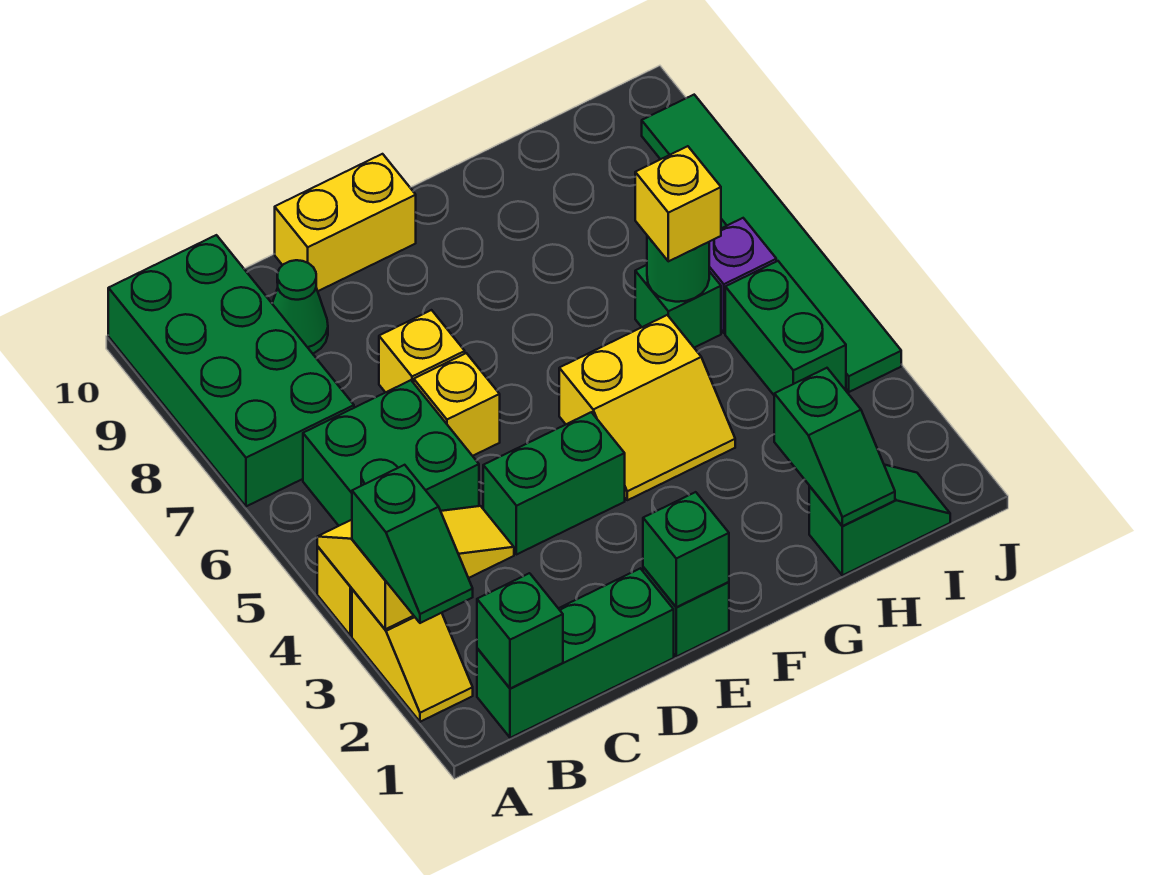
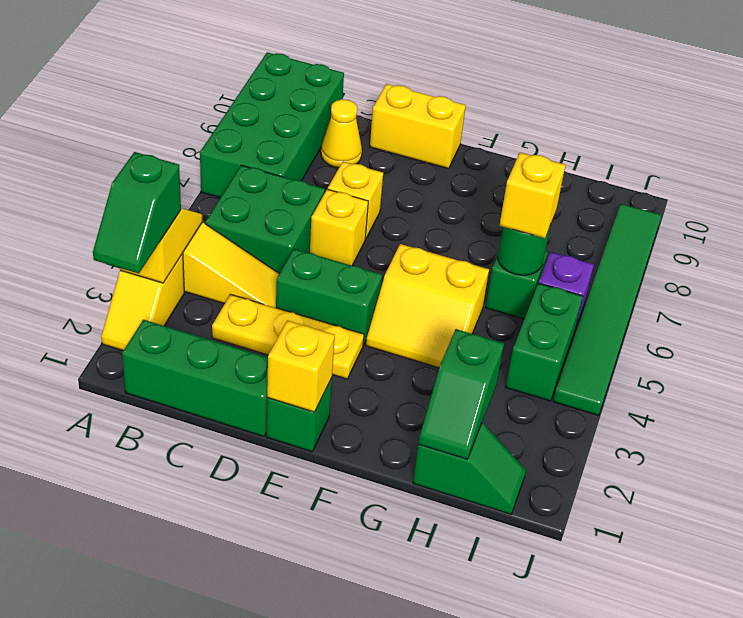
green brick B1 level 2 -> none
none -> yellow plate C3:E3 level 1
green cone C9 level 1 -> yellow cone C9 level 1
green brick E1 level 2 -> yellow brick E1 level 2

